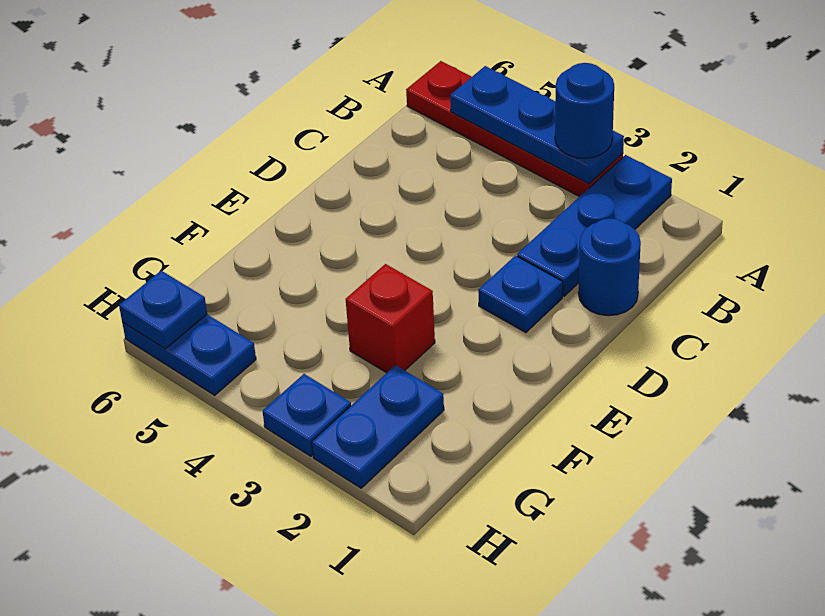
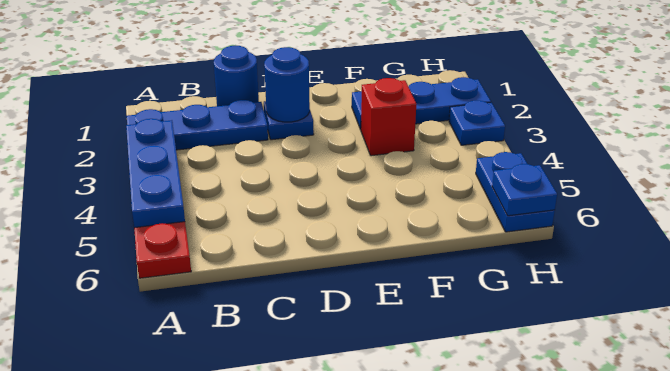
blue round brick A3 level 3 -> blue round brick D2 level 2
blue plate G2:H2 level 1 -> blue plate F2:H2 level 1

